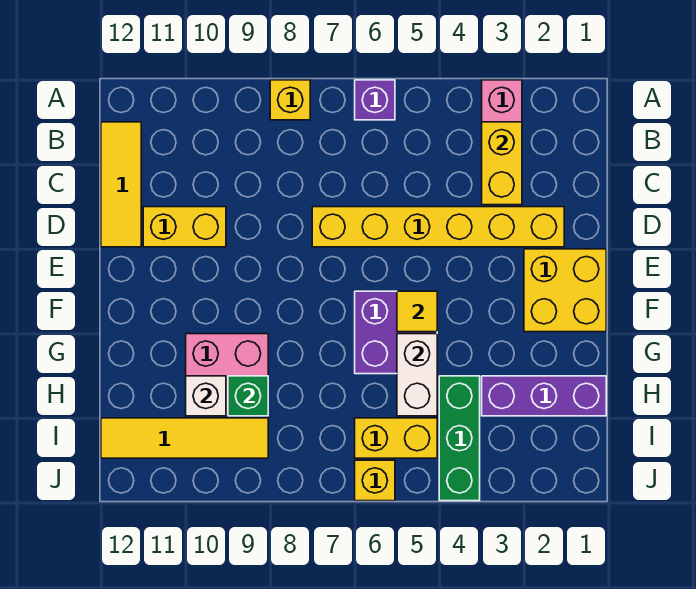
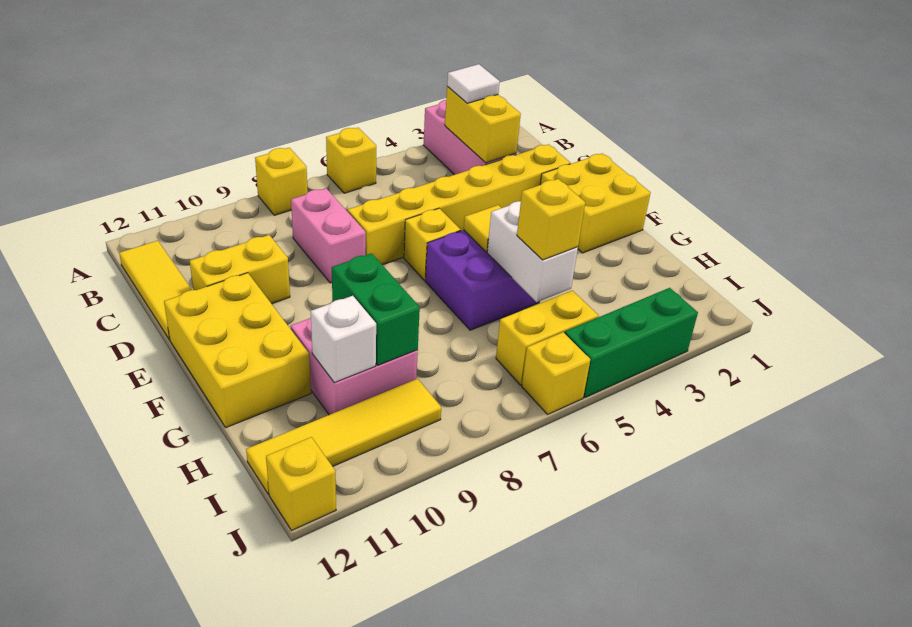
purple brick A6 level 1 -> yellow brick A6 level 1
none -> white tile B3 level 3
none -> pink brick C8:D8 level 1
none -> yellow brick E6 level 1
none -> yellow brick E11:G12 level 1
purple brick H1:H3 level 1 -> none
green brick H4:J4 level 1 -> green brick J3:J5 level 1
none -> yellow brick H5 level 3
green brick H9 level 2 -> green brick G9:H9 level 2
none -> yellow brick J12 level 1

